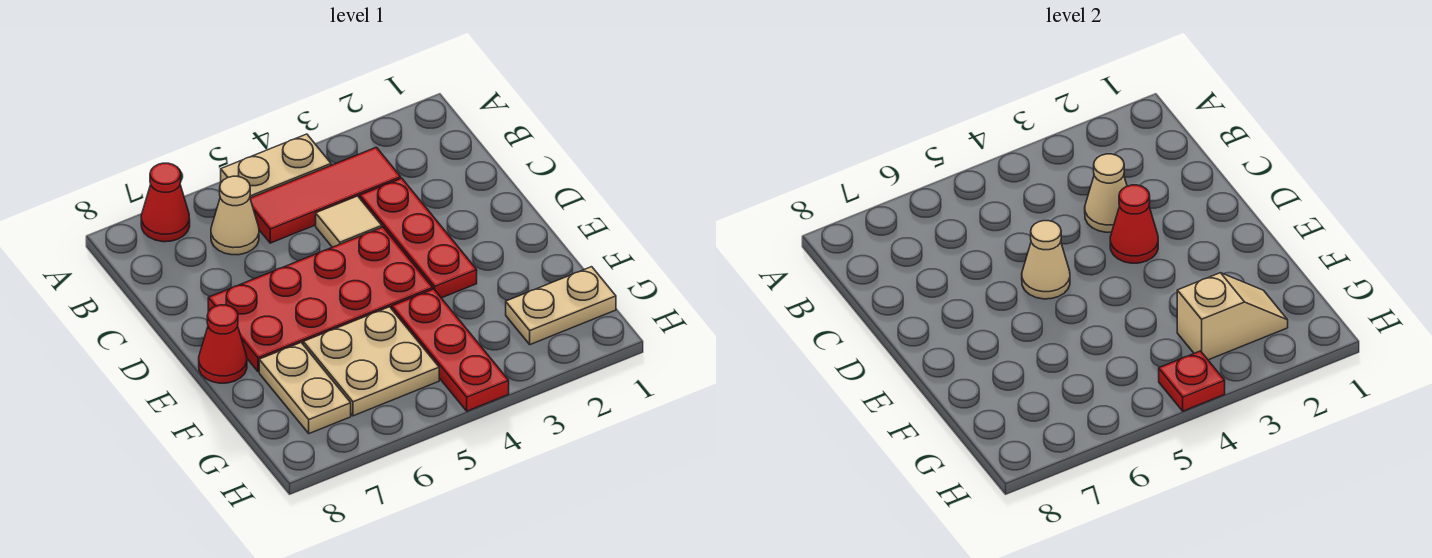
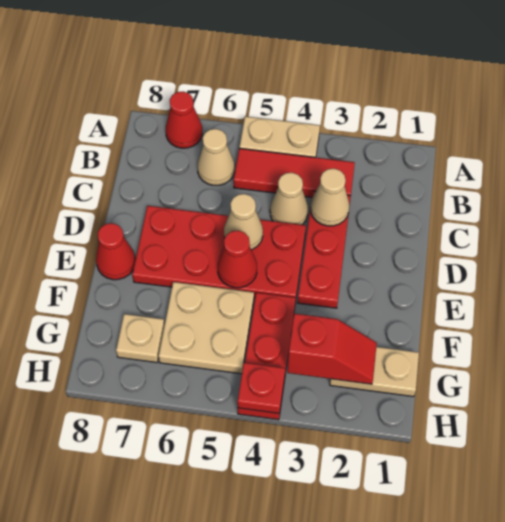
tan tile C4 level 1 -> tan cone C4 level 1
red cone D3 level 2 -> red cone E5 level 2
tan plate F7:G7 level 1 -> tan plate G7 level 1
tan slope G2:G3 level 2 top 3 -> red slope G2:G3 level 2 top 3

